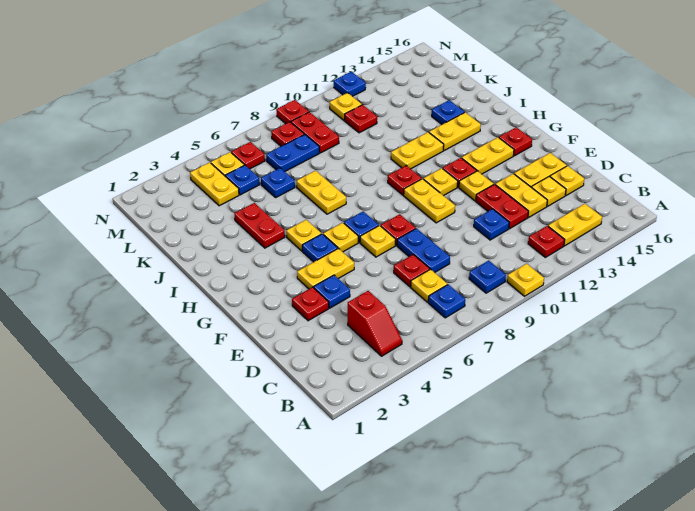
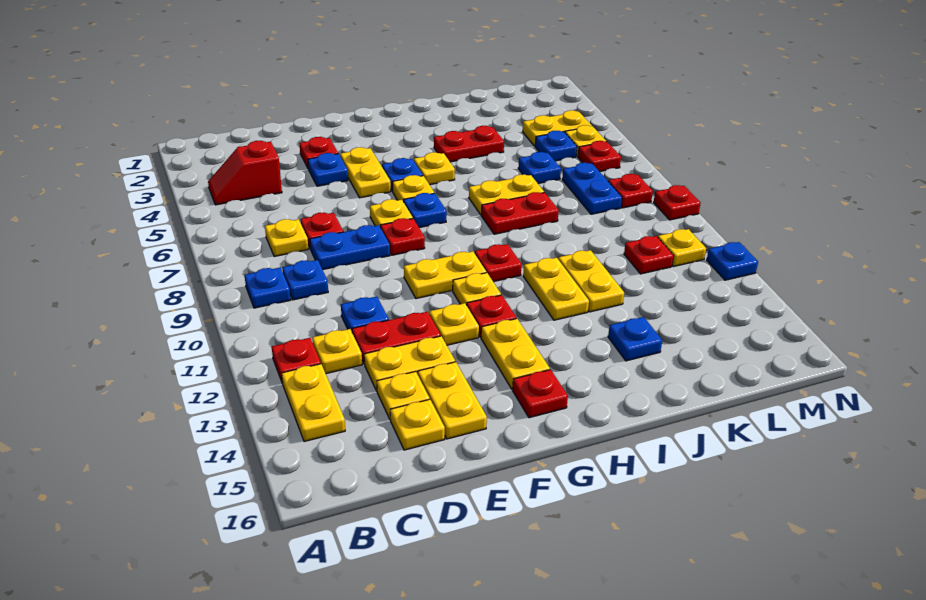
yellow plate A10 level 1 -> yellow plate C12 level 1
blue plate B7 level 1 -> blue plate C9 level 1
yellow plate I13:I14 level 1 -> yellow plate J11:J12 level 1
red plate L9:M9 level 1 -> red plate I8:J8 level 1

